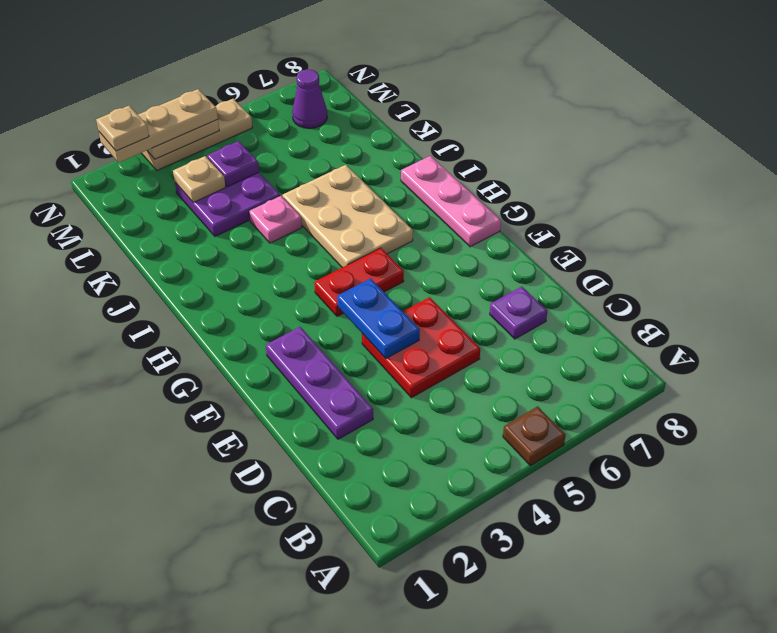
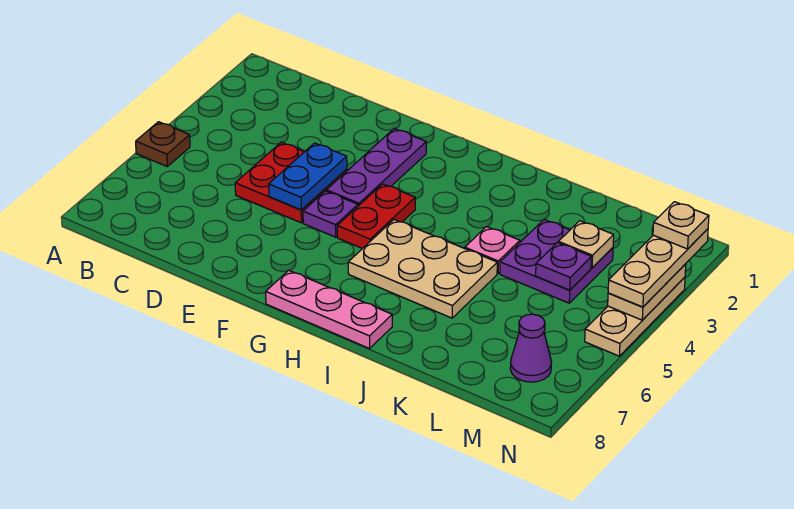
purple plate D2:F2 level 1 -> purple plate F2:F4 level 1
purple plate D7 level 1 -> purple plate F5 level 1
blue plate E4:F4 level 2 -> blue plate E4:E5 level 2

